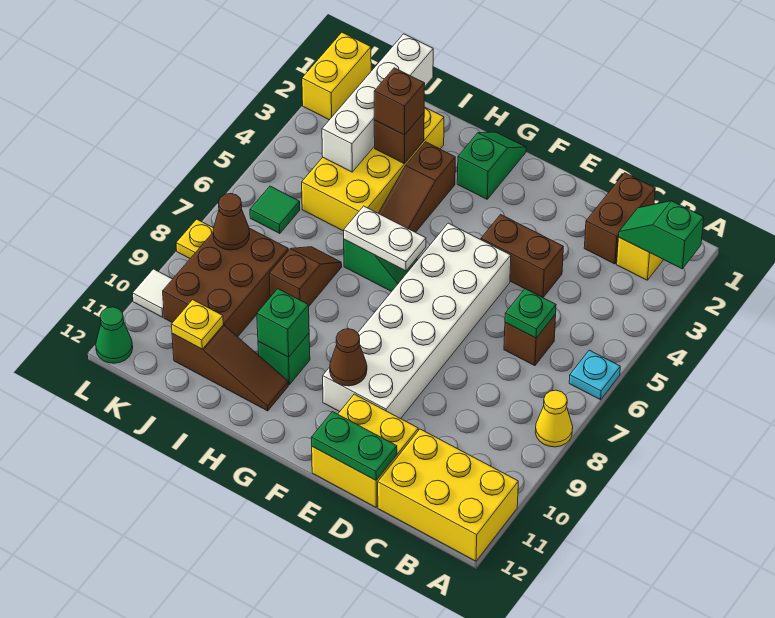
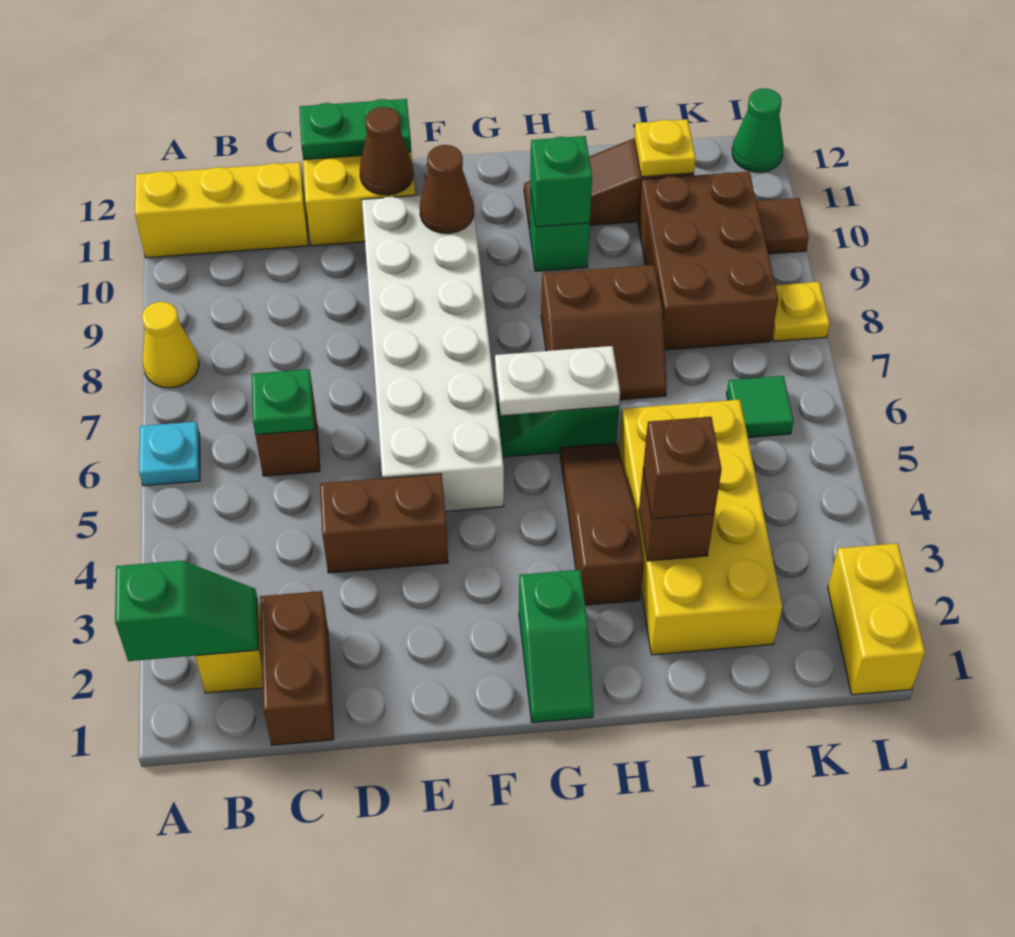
yellow brick A11:C12 level 1 -> yellow brick A11:C11 level 1
brown slope I7:I8 level 1 top 8 -> brown slope H7:I8 level 1 top 8
white brick J1:J4 level 2 -> none
brown cone K8 level 2 -> brown cone E11 level 2
white tile L10 level 1 -> brown tile L10 level 1

